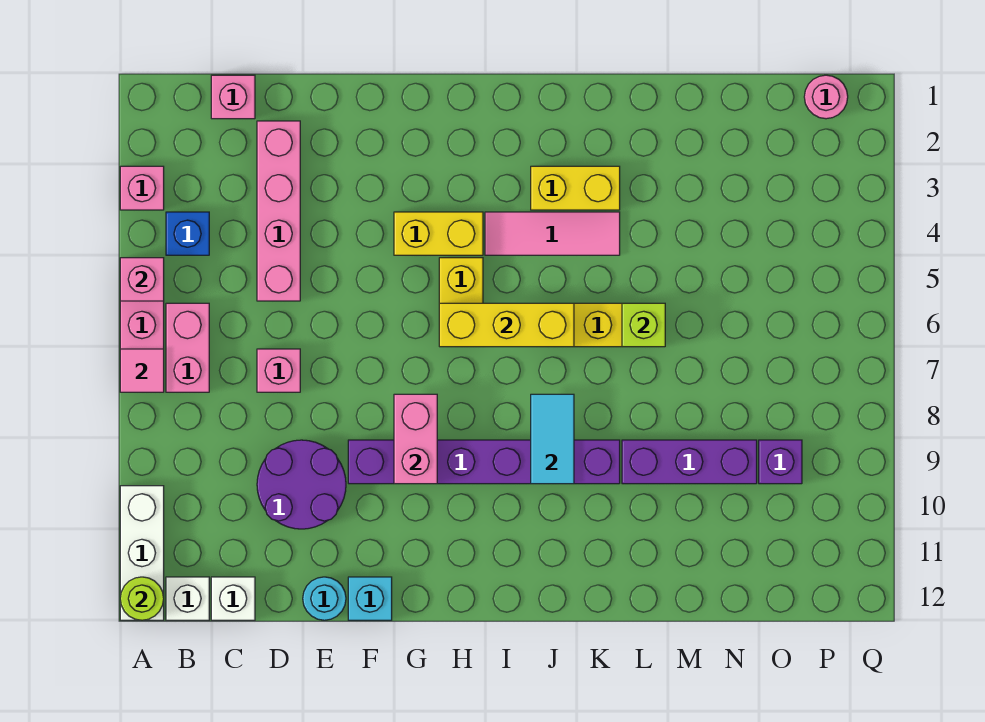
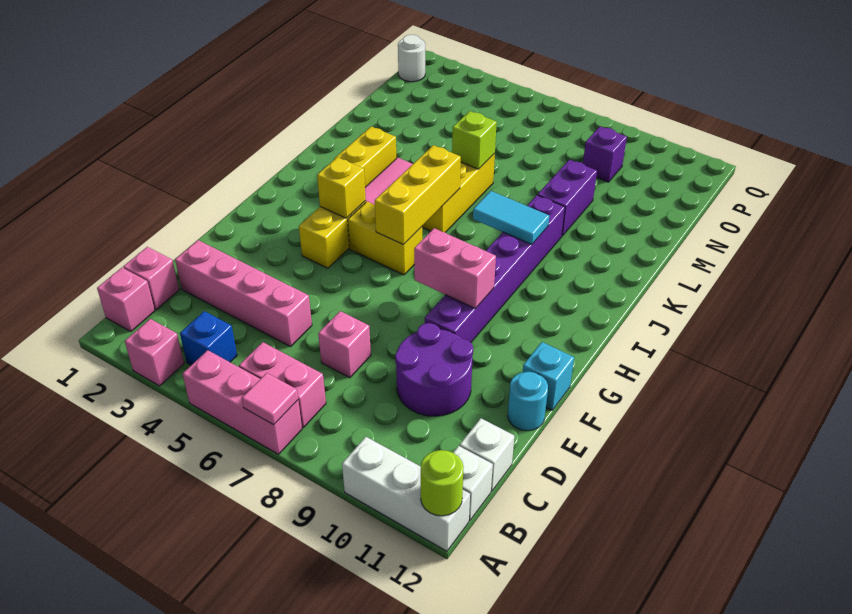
pink brick A5 level 2 -> pink brick B1 level 1
none -> yellow brick H4 level 2
purple brick L9:N9 level 1 -> purple brick L9:M9 level 1
pink round brick P1 level 1 -> white round brick P1 level 1

